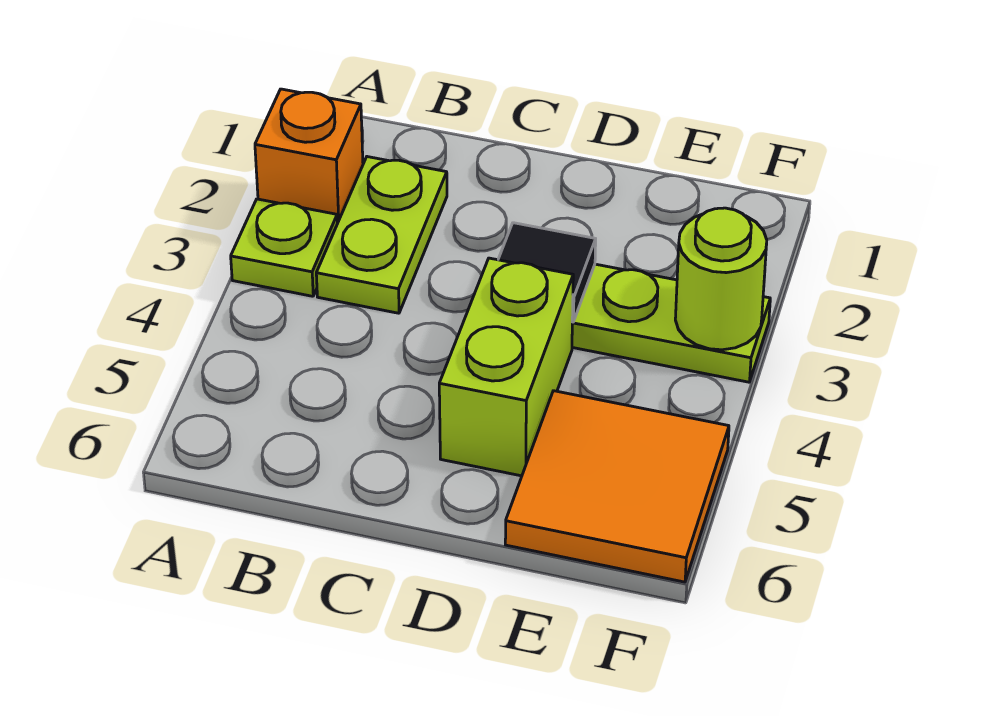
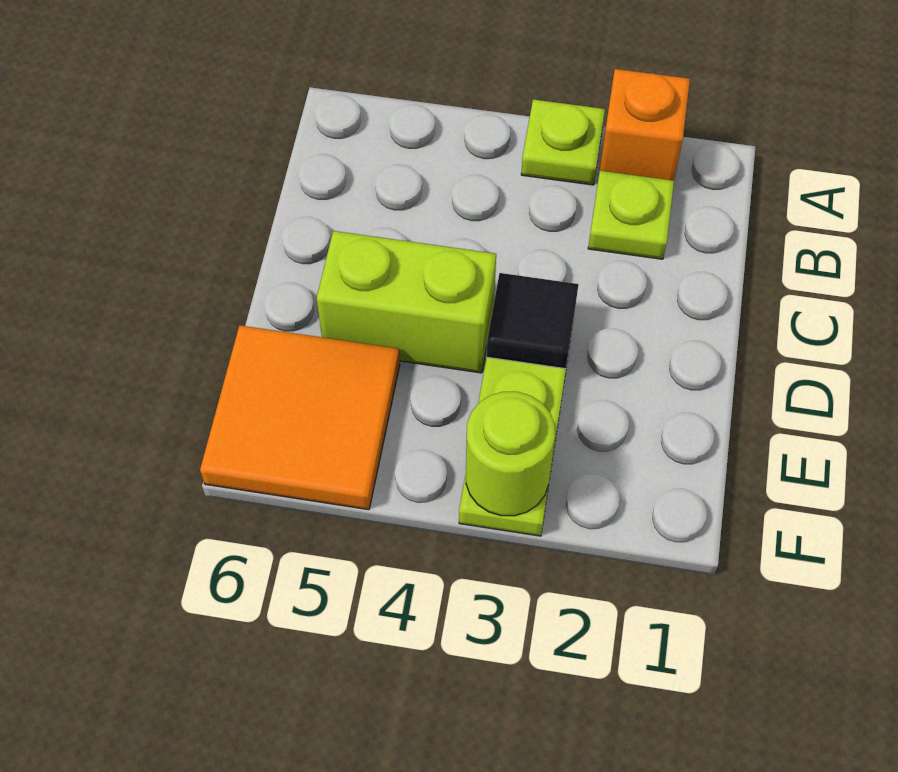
lime plate B2:B3 level 1 -> lime plate B2 level 1

